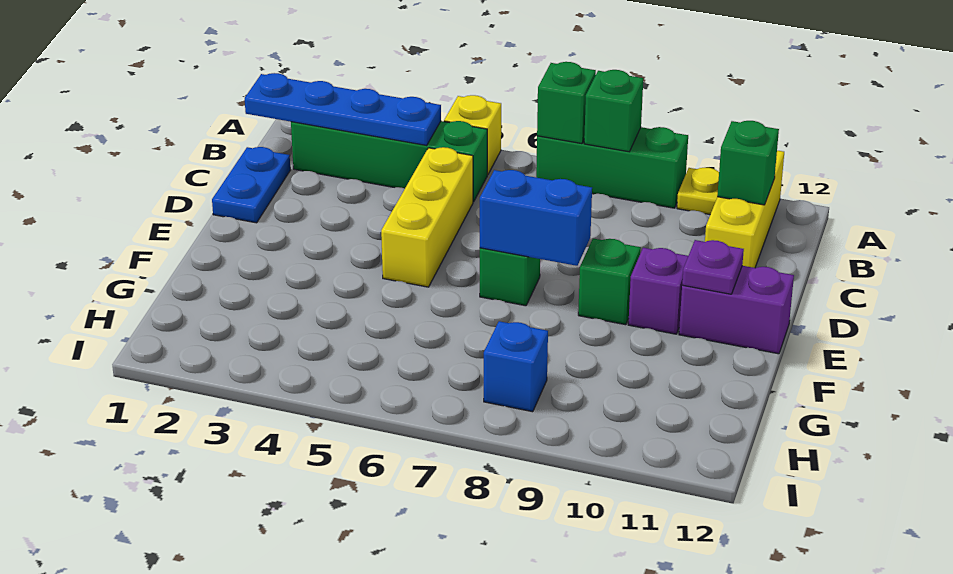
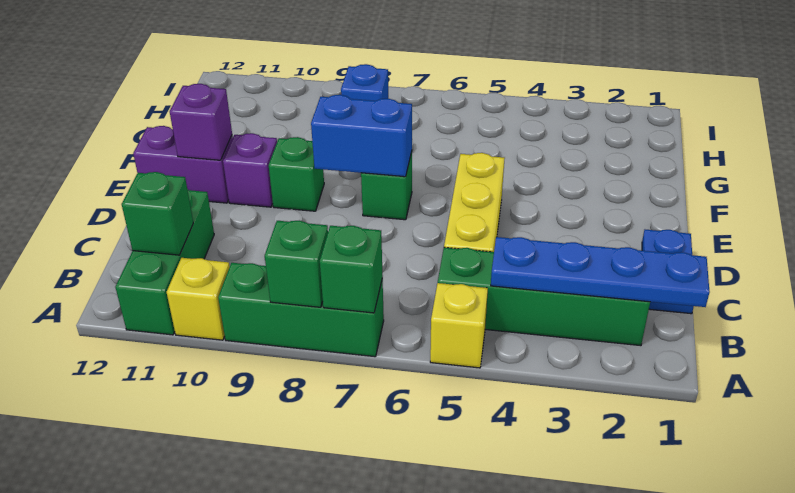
yellow plate A10 level 1 -> yellow brick A10 level 1
yellow brick A11:C11 level 1 -> green brick A11:C11 level 1
purple plate E11 level 2 -> purple brick E11 level 2

